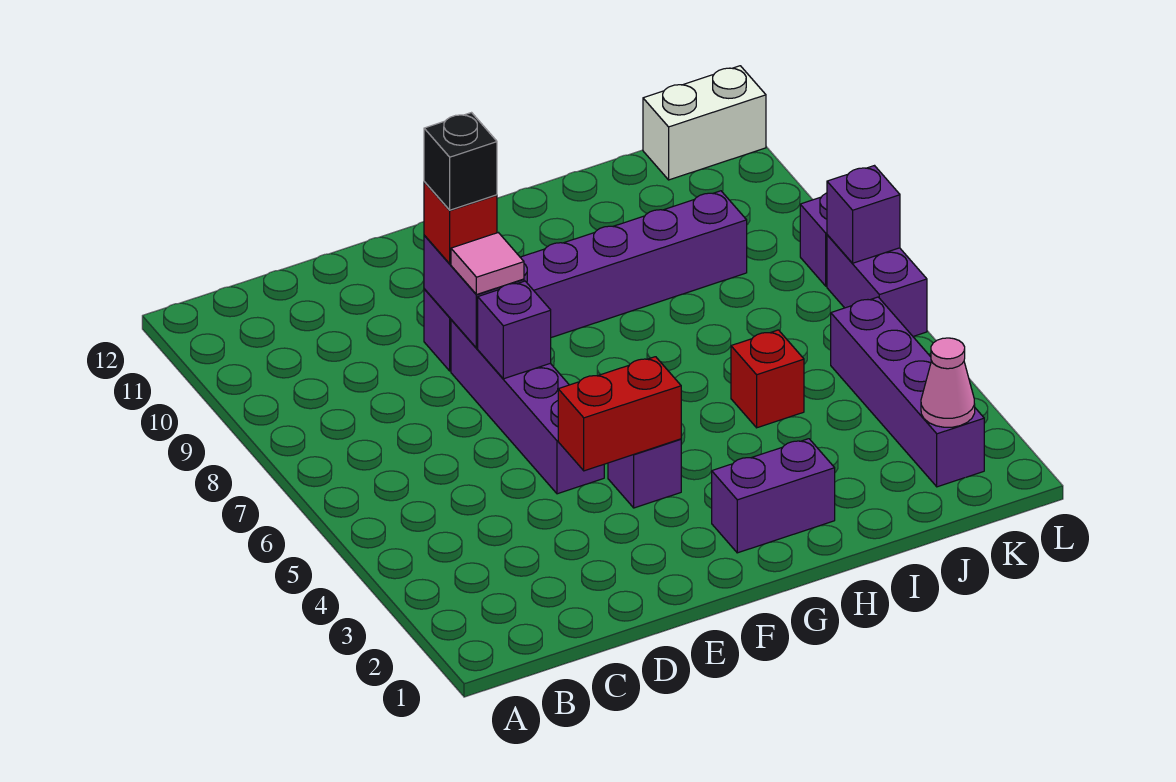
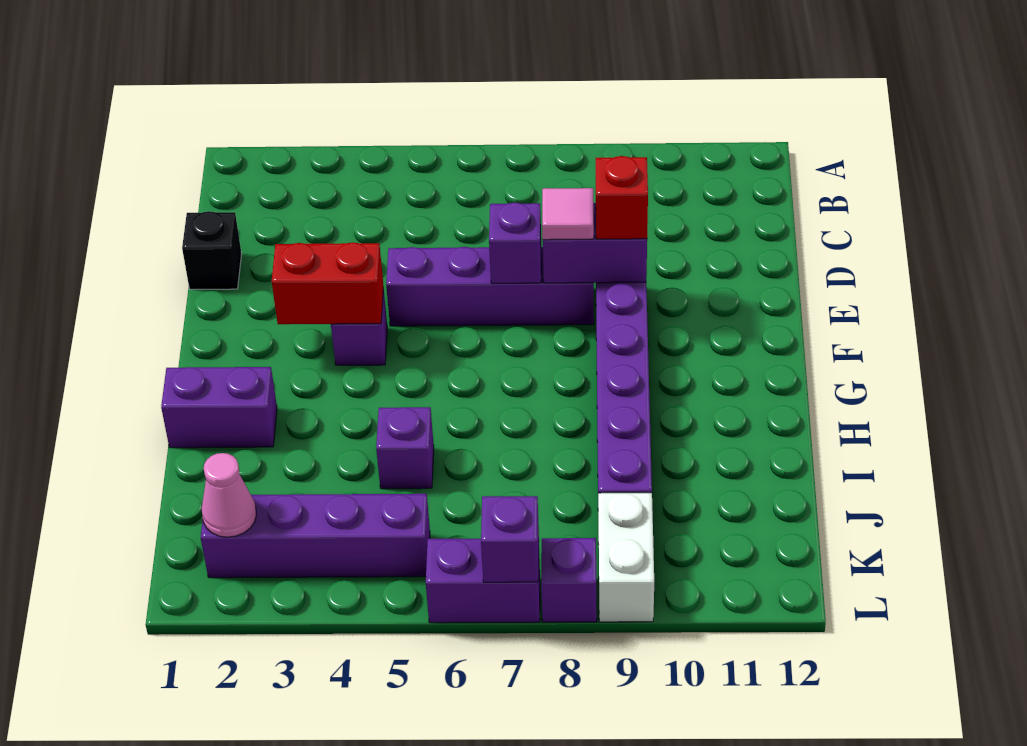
red brick E4:F4 level 2 -> red brick F3:F4 level 2
black brick E9 level 4 -> black brick D1 level 1
purple brick G2:H2 level 1 -> purple brick H1:H2 level 1
red brick I5 level 1 -> purple brick I5 level 1
white brick K12:L12 level 1 -> white brick K9:L9 level 1

